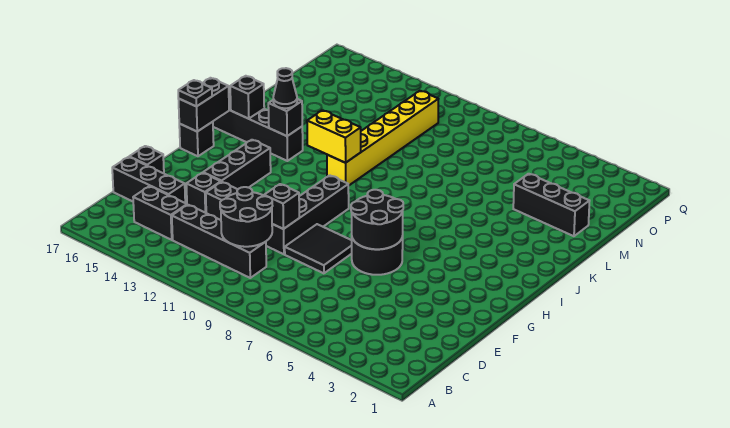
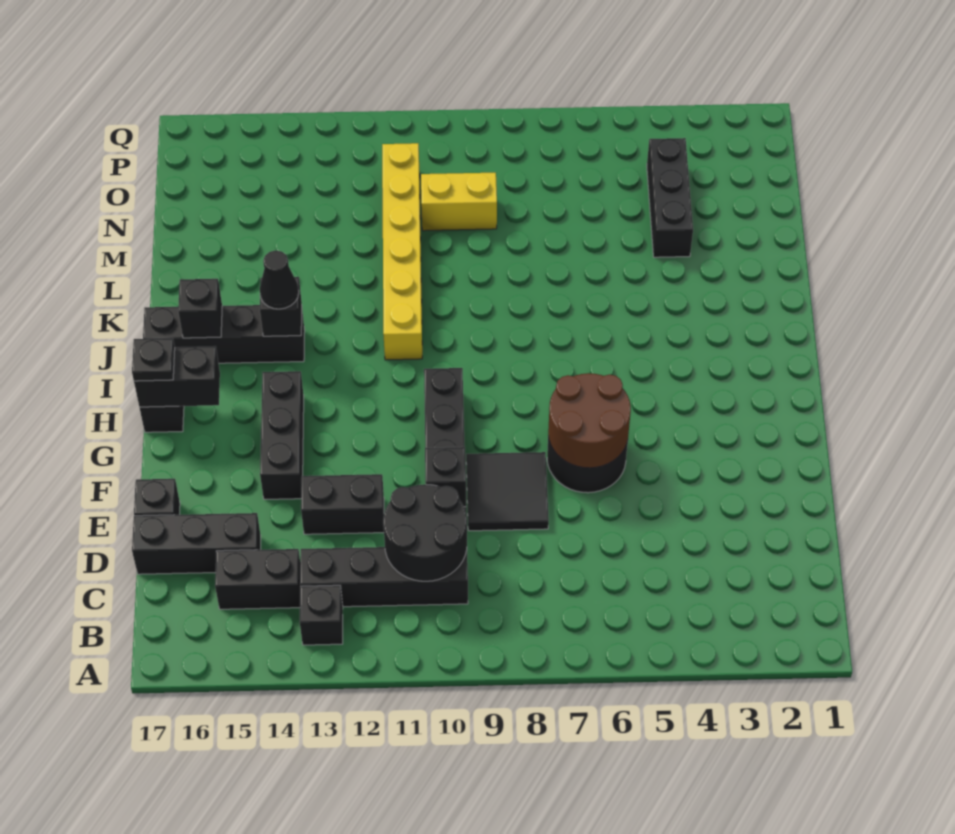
black brick E14 level 1 -> black brick B13 level 1
black round brick F6:G7 level 2 -> brown round brick F6:G7 level 2
black brick H17:I17 level 2 -> black brick H16:H17 level 2
yellow brick J11:J12 level 2 -> yellow brick N9:N10 level 1
black brick M2:M4 level 1 -> black brick M4:O4 level 1

